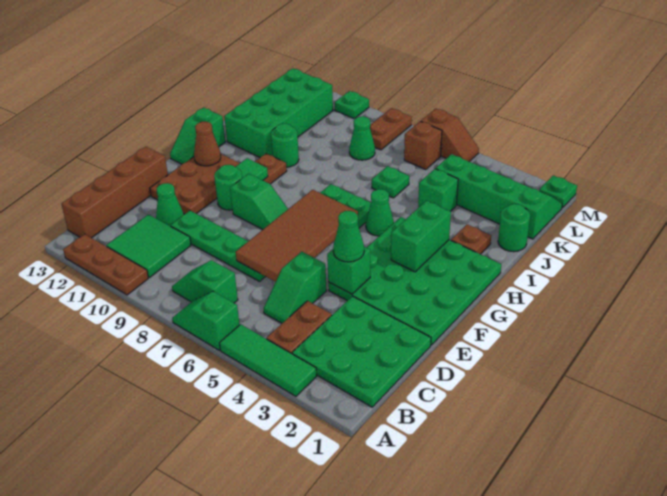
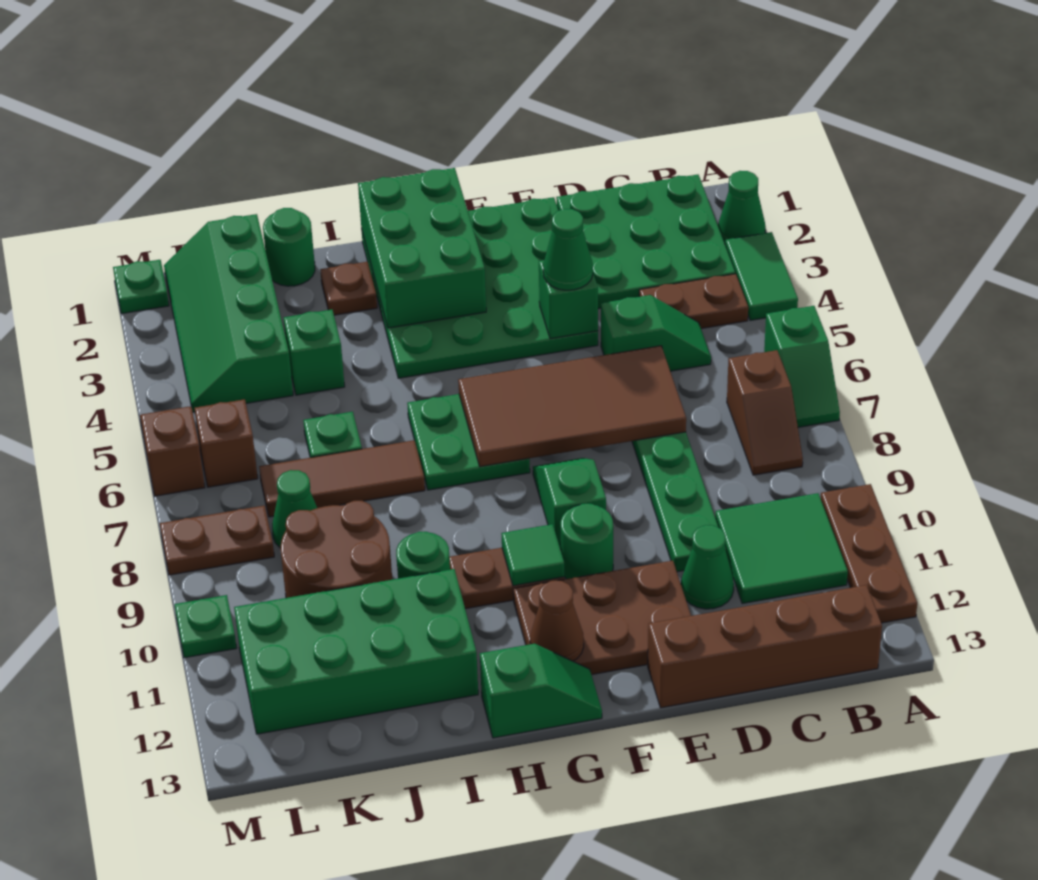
green tile A3:A5 level 1 -> green tile A3:A4 level 1
green slope B7:B8 level 1 top 7 -> brown slope B7:B8 level 1 top 7
green brick G3:H3 level 2 -> green brick G1:H3 level 2
green cone H5 level 1 -> green cone A2 level 1
none -> brown tile I7:K7 level 1
none -> brown round brick J9:K10 level 1

